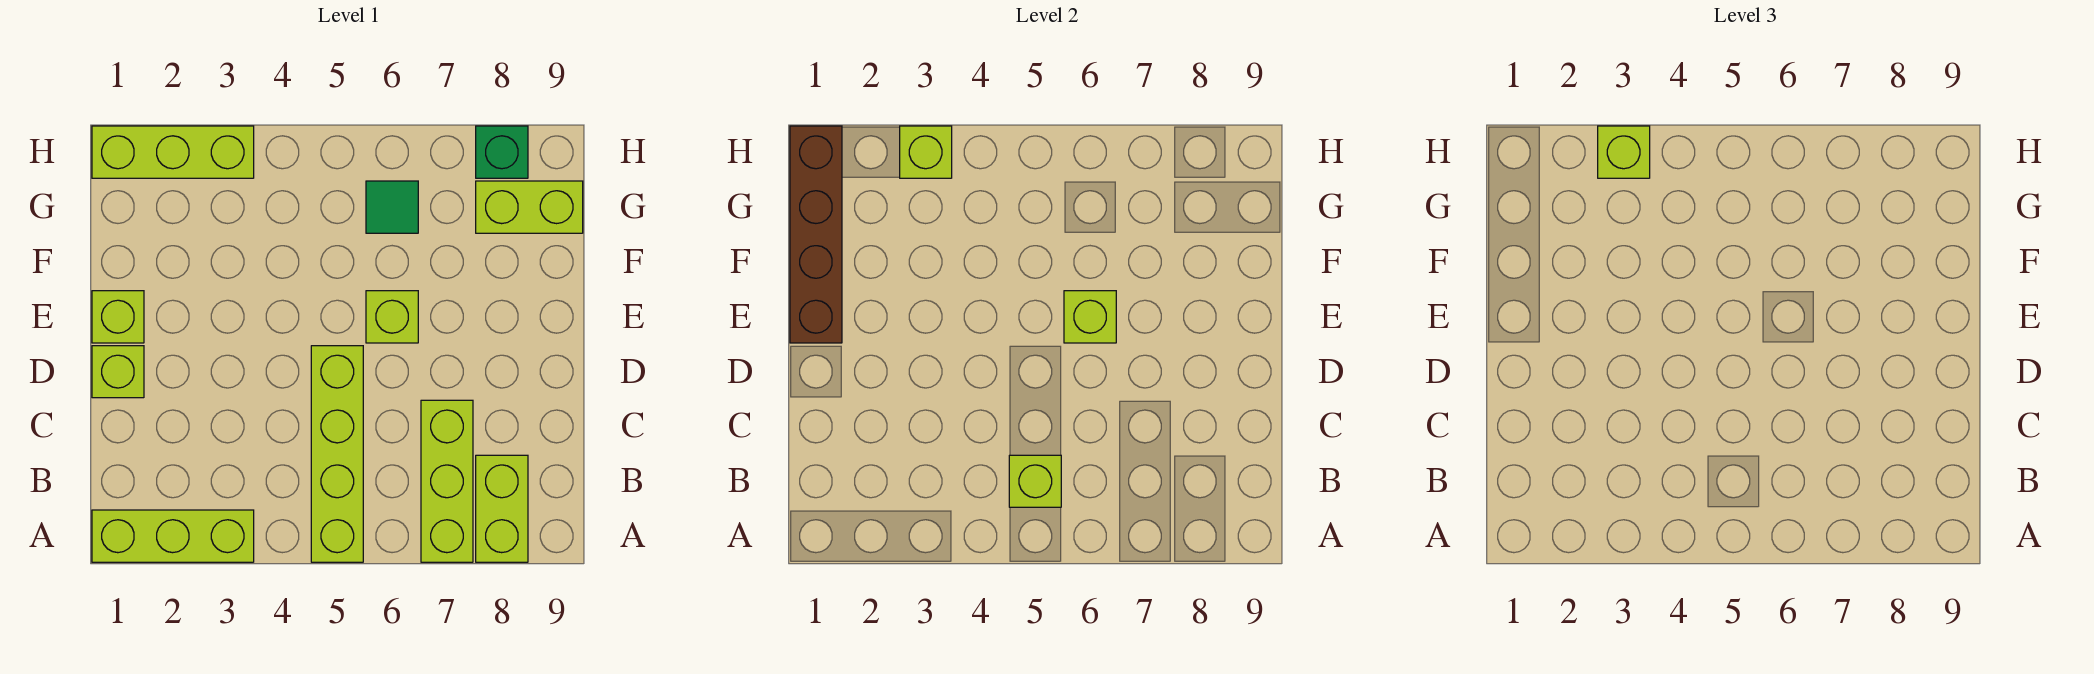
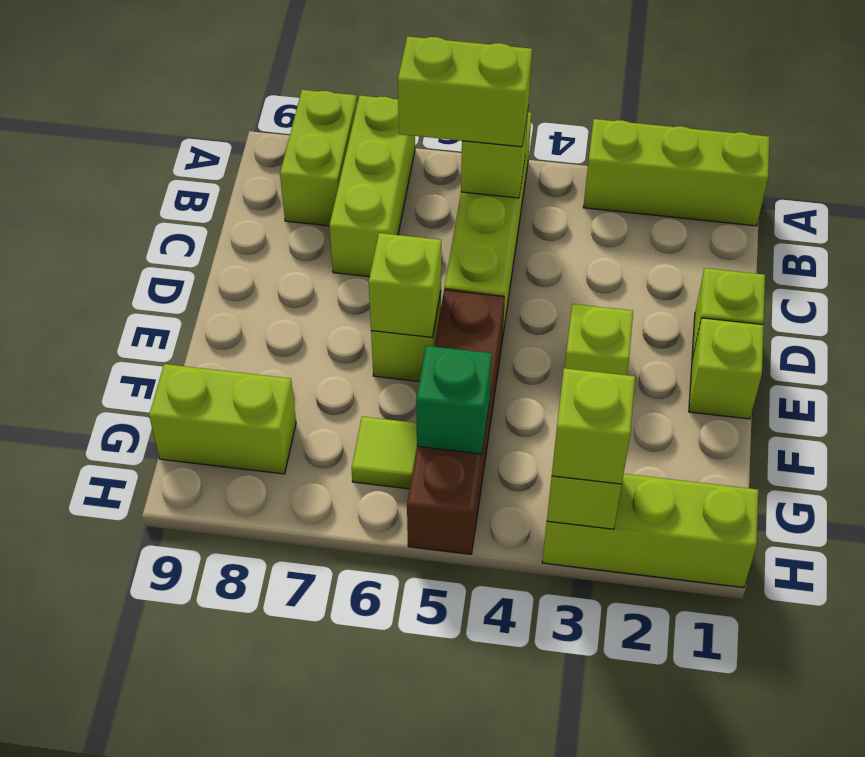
none -> lime brick B5:B6 level 3
brown brick E1:H1 level 2 -> brown brick E5:H5 level 1
none -> lime brick E3 level 1
green tile G6 level 1 -> lime tile G6 level 1
green brick H8 level 1 -> green brick G5 level 2

